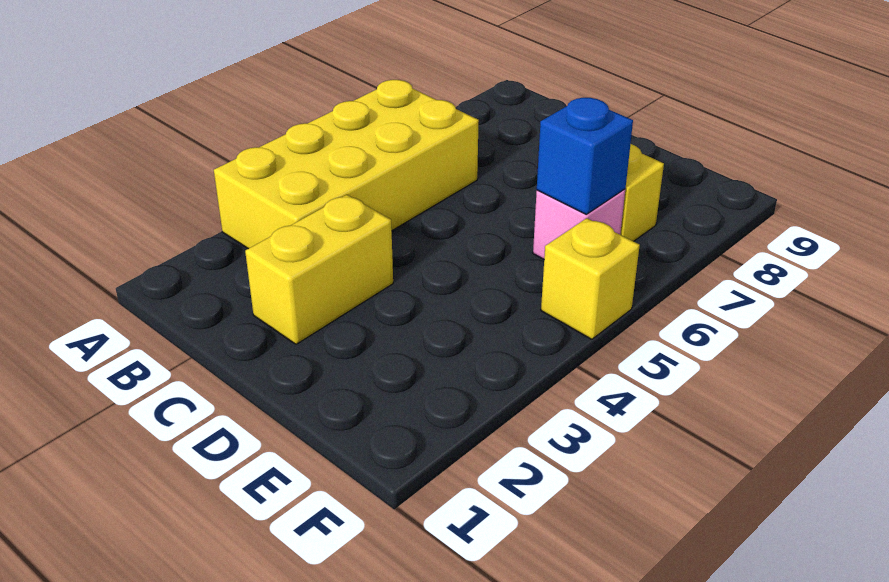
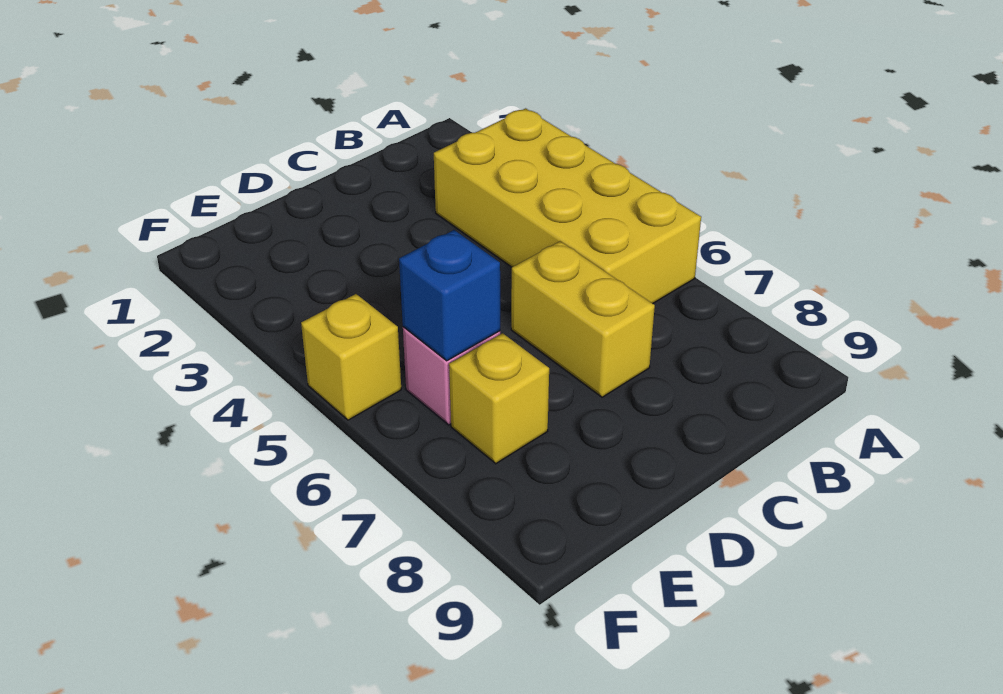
yellow brick C2:C3 level 1 -> yellow brick C6:C7 level 1

